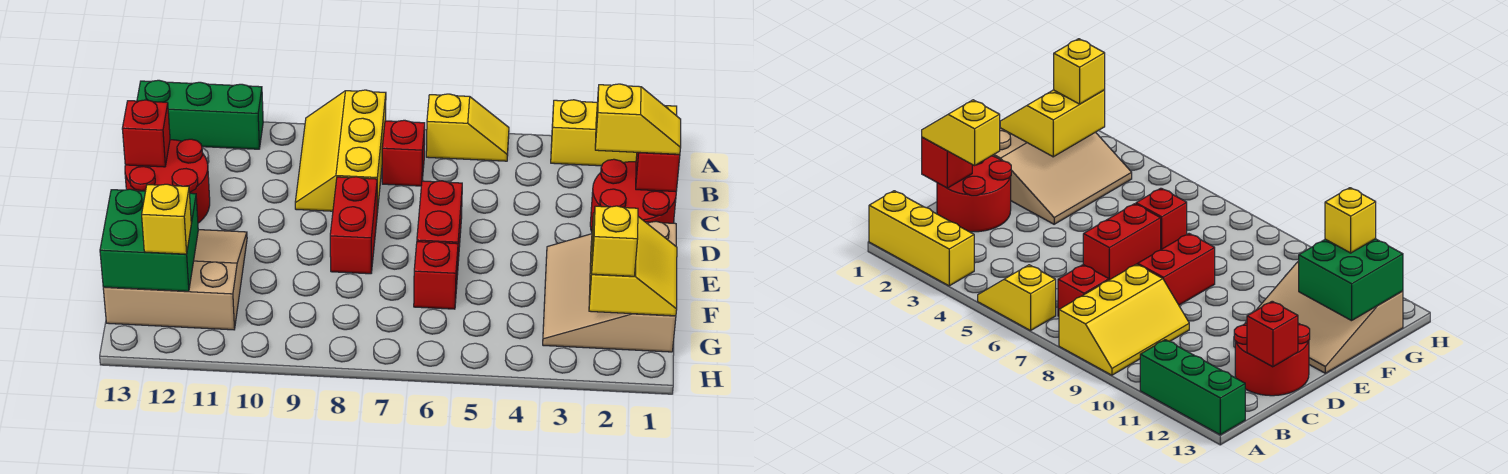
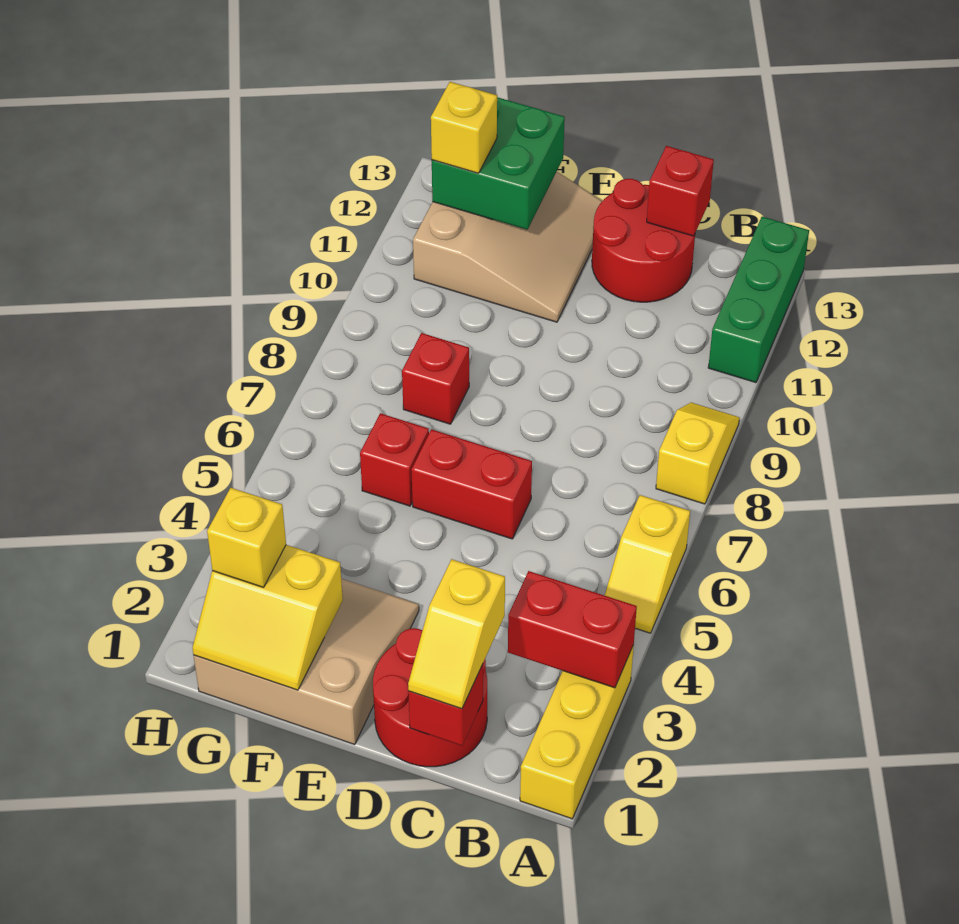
yellow slope A8:C9 level 1 top 8 -> yellow slope A8:A9 level 1 top 8
red brick B7 level 1 -> red brick F8 level 1
red brick D8:E8 level 1 -> red brick A3:B3 level 2

